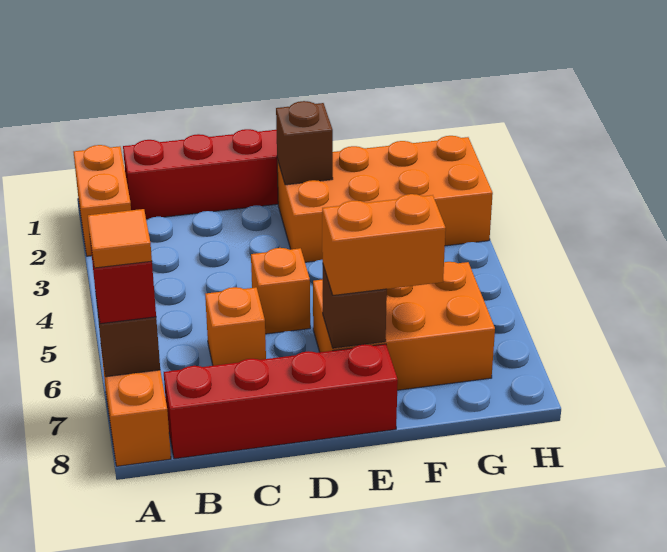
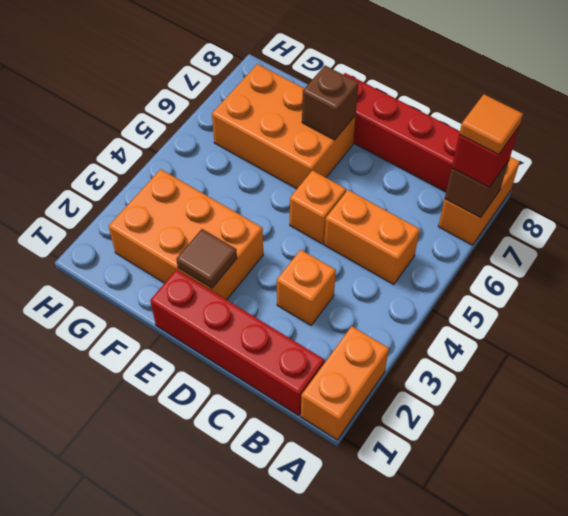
orange brick C6 level 1 -> orange brick C3 level 1
orange brick E2:H3 level 1 -> orange brick E2:G3 level 1
brown brick E2 level 2 -> brown tile E2 level 2
orange brick E7:F7 level 3 -> orange brick B5:C5 level 1

